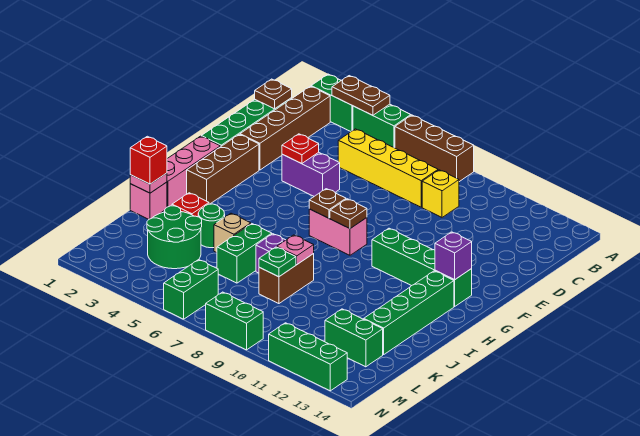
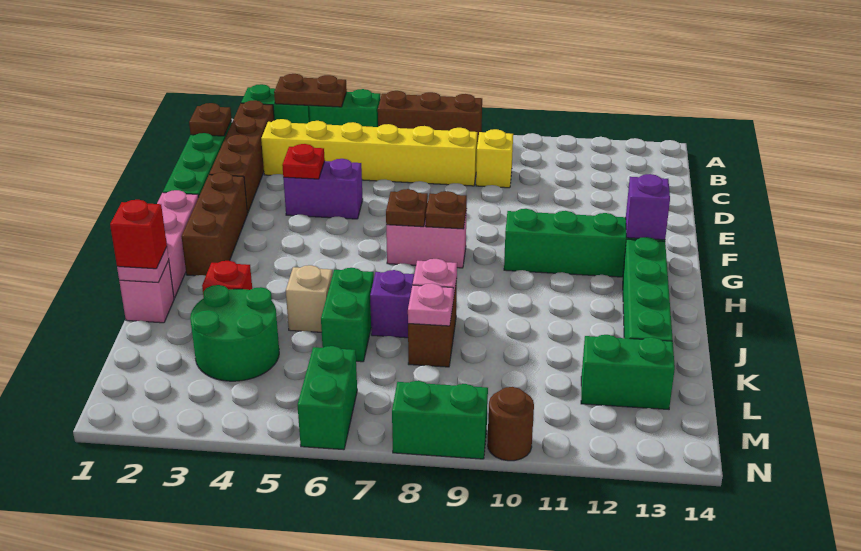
yellow brick C5:C8 level 1 -> yellow brick C3:C8 level 1
green round brick J4 level 1 -> none
green plate K8 level 2 -> pink plate K8 level 2
none -> brown round brick N10 level 1
green brick N11:N13 level 1 -> none

